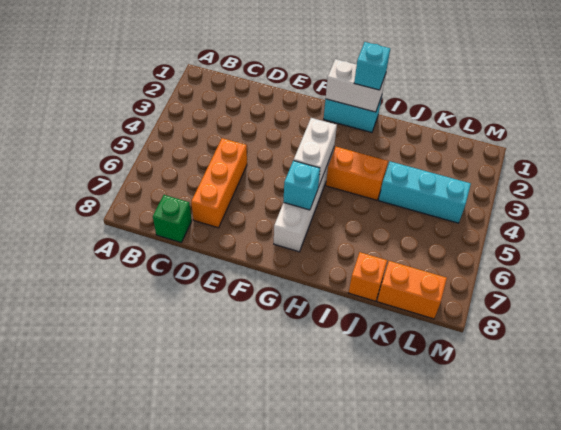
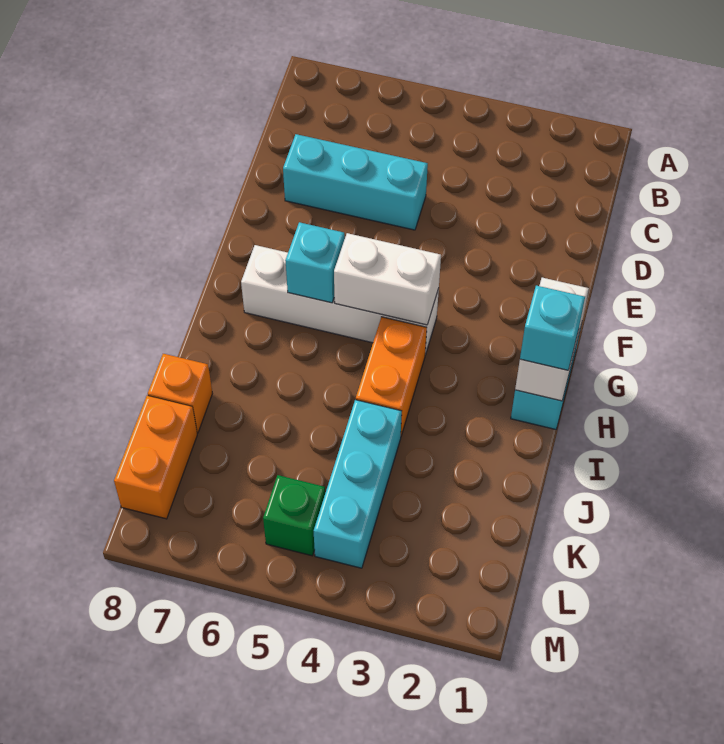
green brick C8 level 1 -> green brick L5 level 1
orange brick D5:D7 level 1 -> cyan brick D5:D7 level 1

